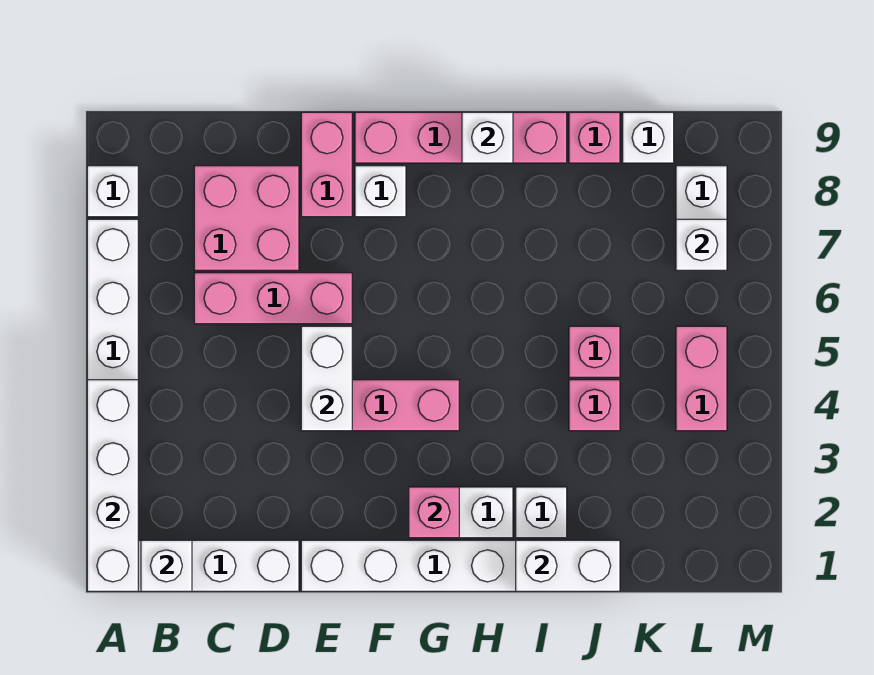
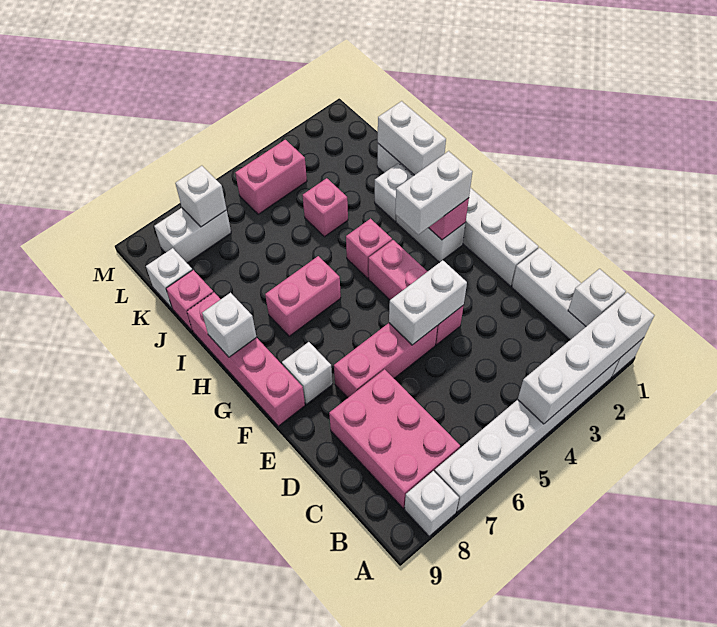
pink brick C6:E6 level 1 -> pink brick E5:E7 level 1
pink brick C7:D8 level 1 -> pink brick B7:D8 level 1
pink brick E8:E9 level 1 -> pink brick H6:H7 level 1
none -> white brick G2:G3 level 3
pink brick J5 level 1 -> pink brick H4 level 1

